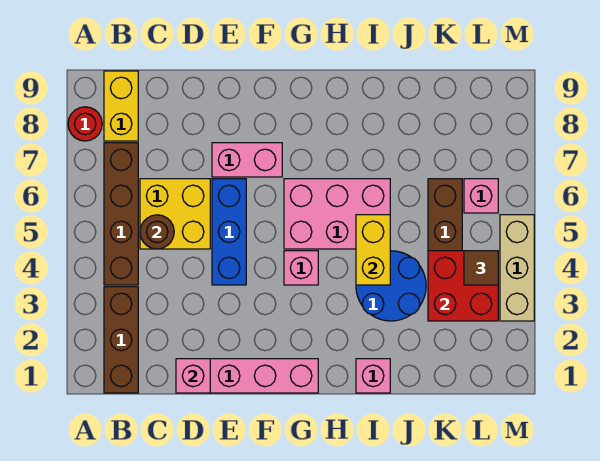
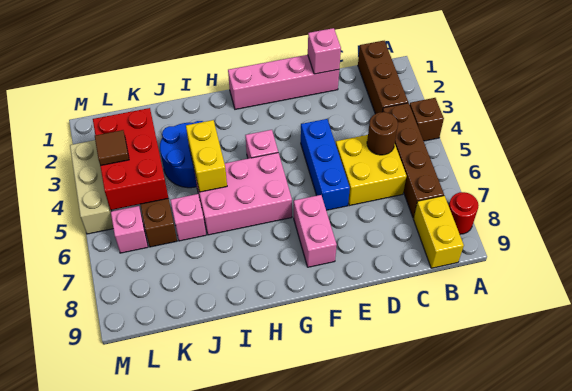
none -> brown brick A4 level 1
pink brick E7:F7 level 1 -> pink brick F7:F8 level 1
pink brick I1 level 1 -> pink brick J6 level 1
red brick K3:L4 level 2 -> red brick K3:L5 level 2

